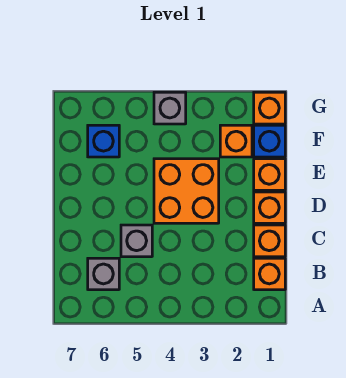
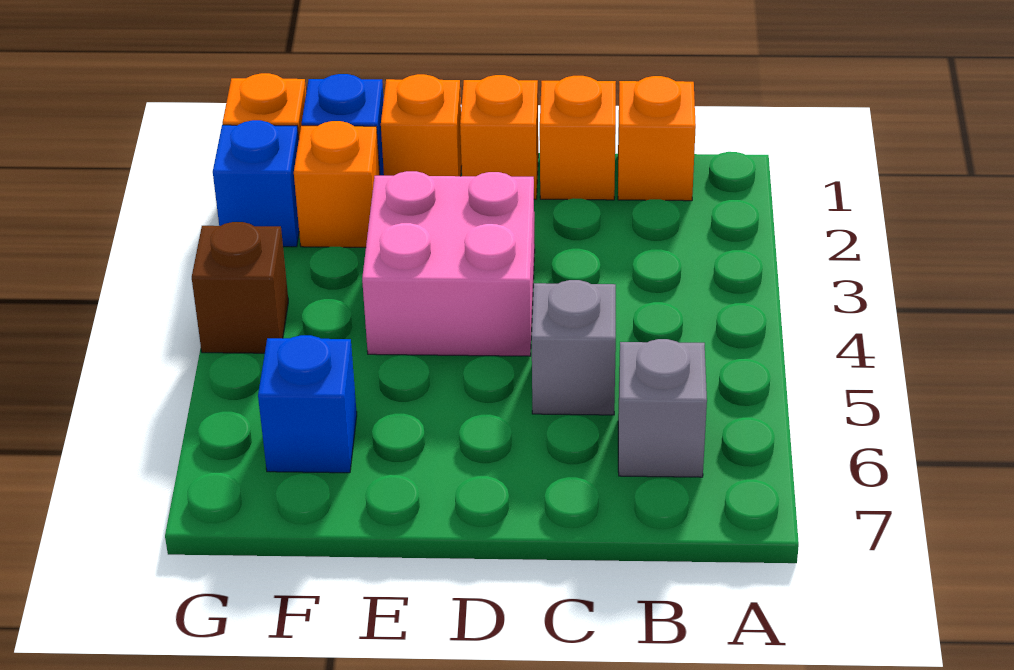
orange brick D3:E4 level 1 -> pink brick D3:E4 level 1
none -> blue brick G2 level 1
grey brick G4 level 1 -> brown brick G4 level 1

